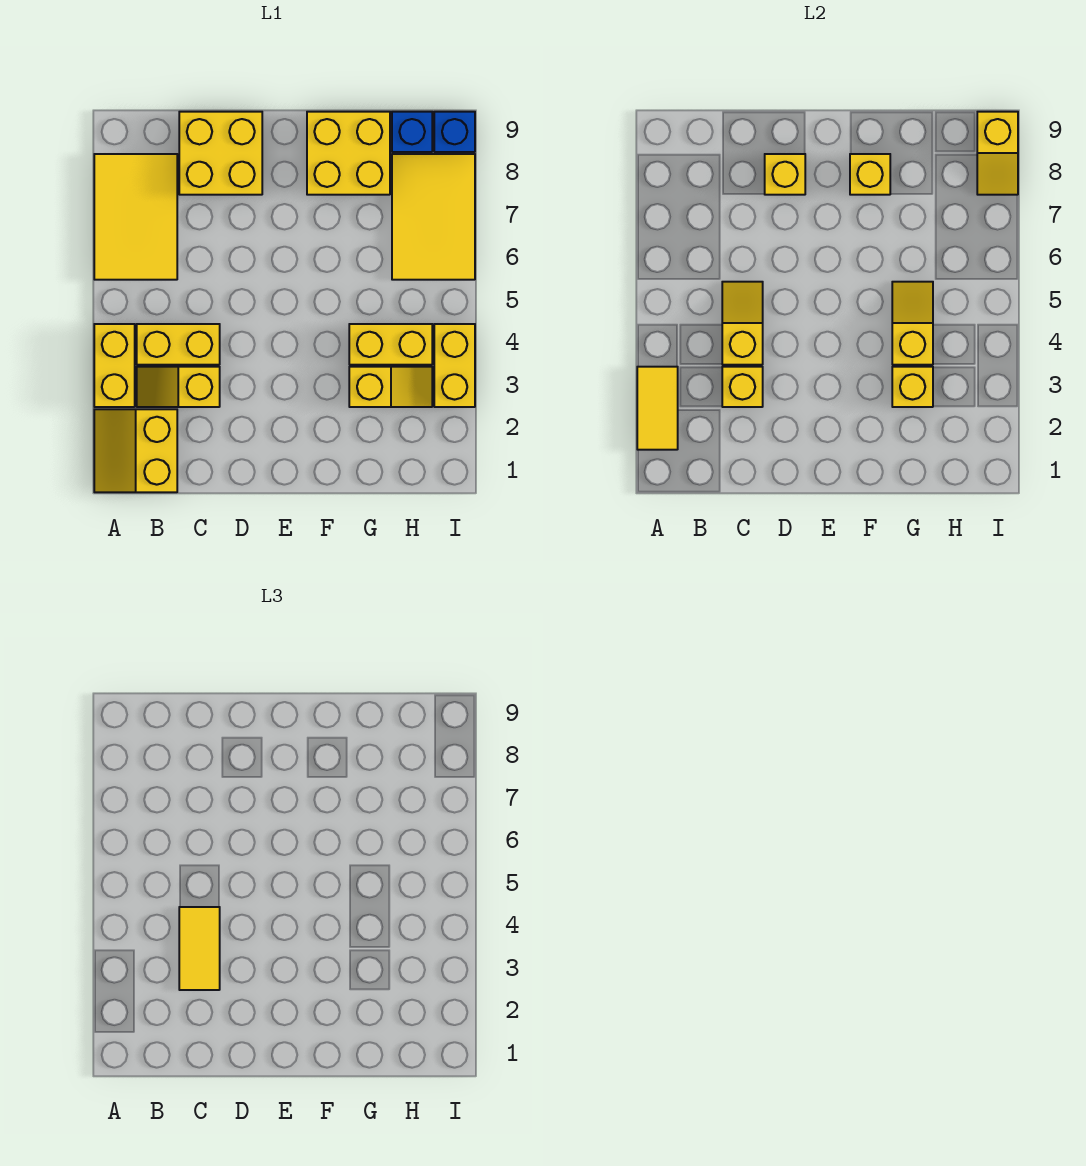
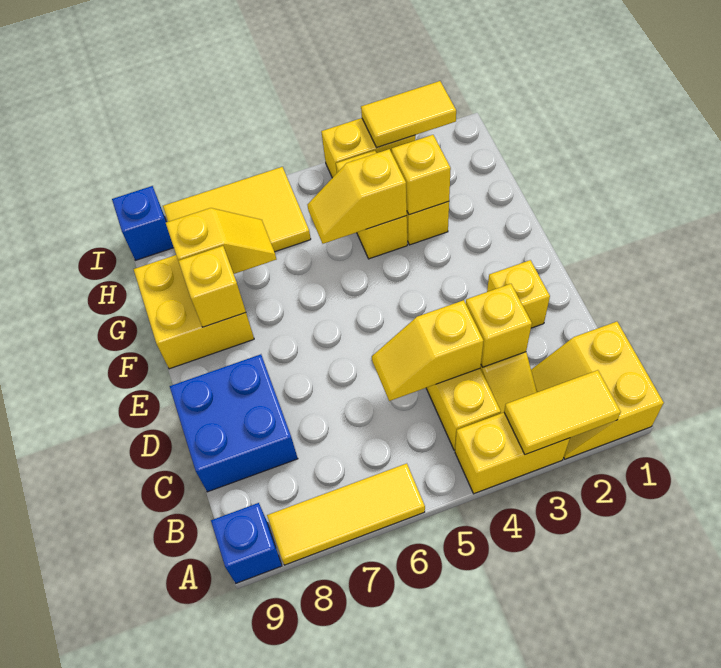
yellow slope A1:B2 level 1 top B -> yellow slope A1:B2 level 1 top 1
yellow tile A6:B8 level 1 -> yellow tile A6:A8 level 1
yellow tile C3:C4 level 3 -> yellow tile I2:I3 level 2
yellow brick C8:D9 level 1 -> blue brick C8:D9 level 1
yellow brick D8 level 2 -> yellow brick D2 level 1
blue brick H9 level 1 -> blue brick A9 level 1
yellow slope I8:I9 level 2 top 9 -> yellow slope G7:G8 level 2 top 8

